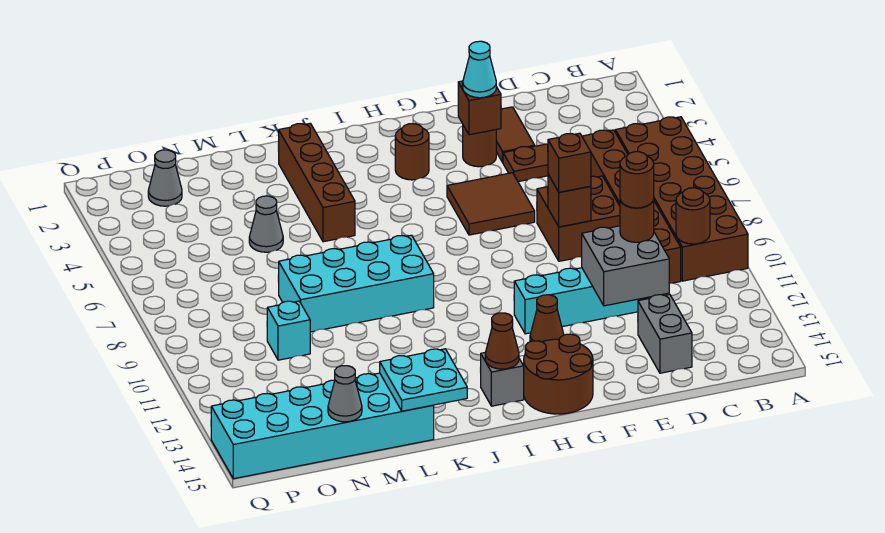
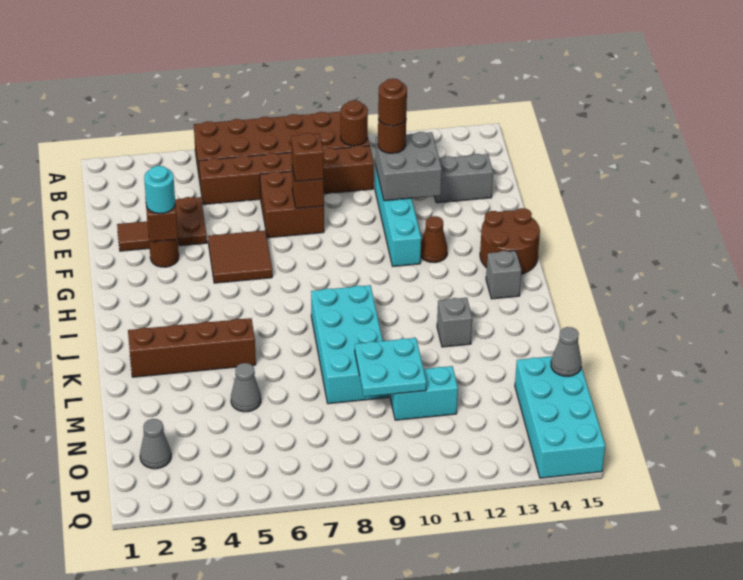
cyan cone F3 level 3 -> cyan round brick F3 level 3
brown round brick H3 level 1 -> none
brown cone I14 level 2 -> none
none -> grey brick K12 level 1
cyan plate K14:L15 level 2 -> cyan plate M9:N10 level 2
cyan brick L14:Q15 level 1 -> cyan brick N14:Q15 level 1
cyan brick N10 level 1 -> cyan brick N10:N11 level 1

